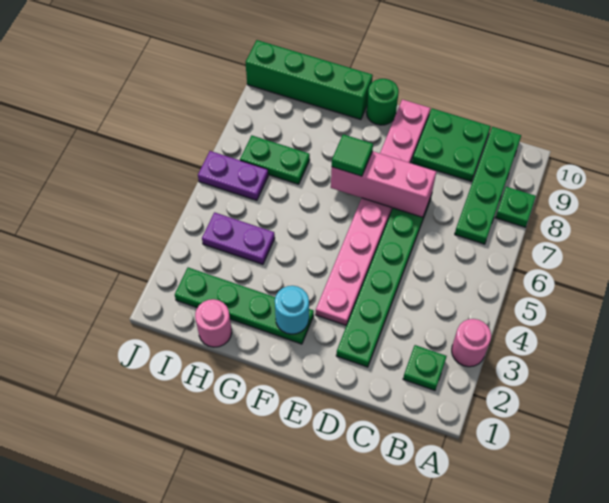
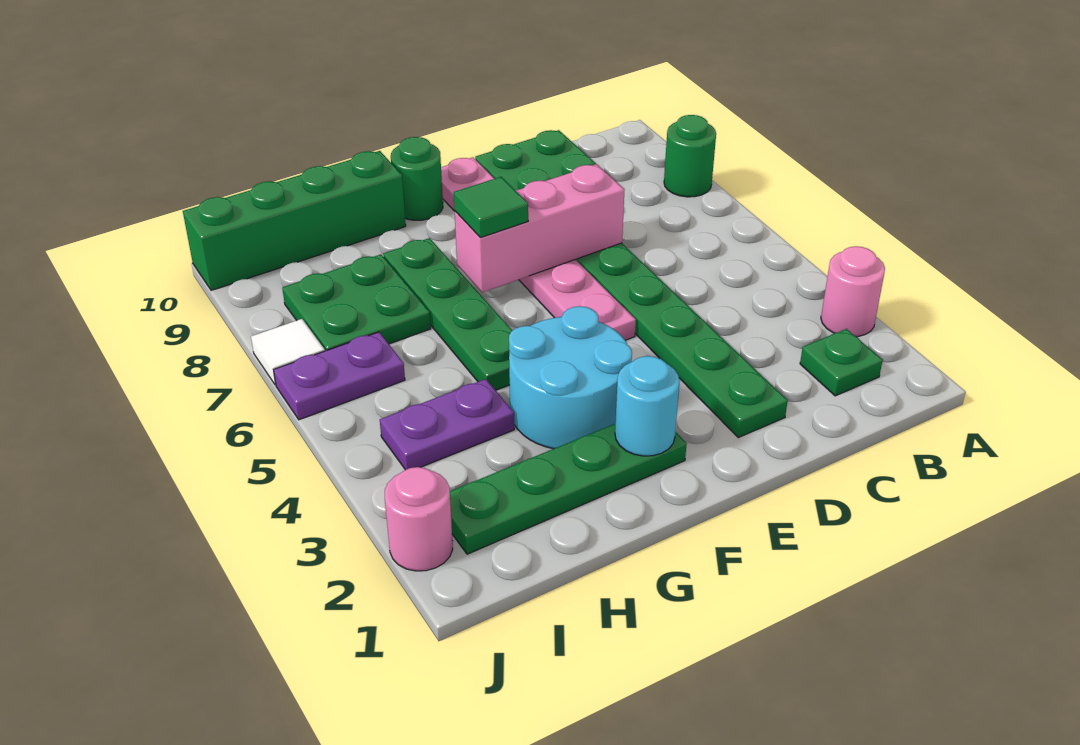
green plate A8 level 1 -> green round brick A8 level 1
green plate B7:B10 level 1 -> green plate G5:G8 level 1
pink plate E3:E10 level 1 -> pink plate E5:E10 level 1
none -> cyan round brick F3:G4 level 1
pink round brick H1 level 1 -> pink round brick J2 level 1
green plate H7:I7 level 1 -> green plate H7:I8 level 1
none -> white tile J7 level 1

